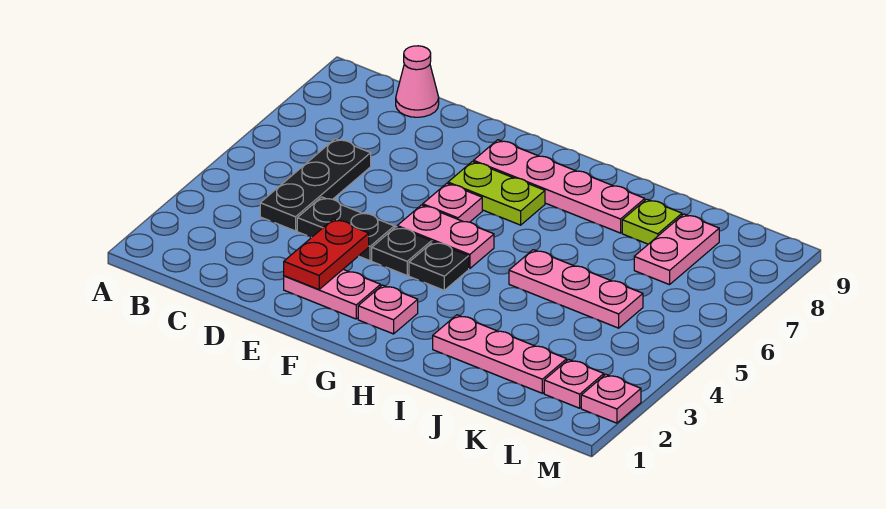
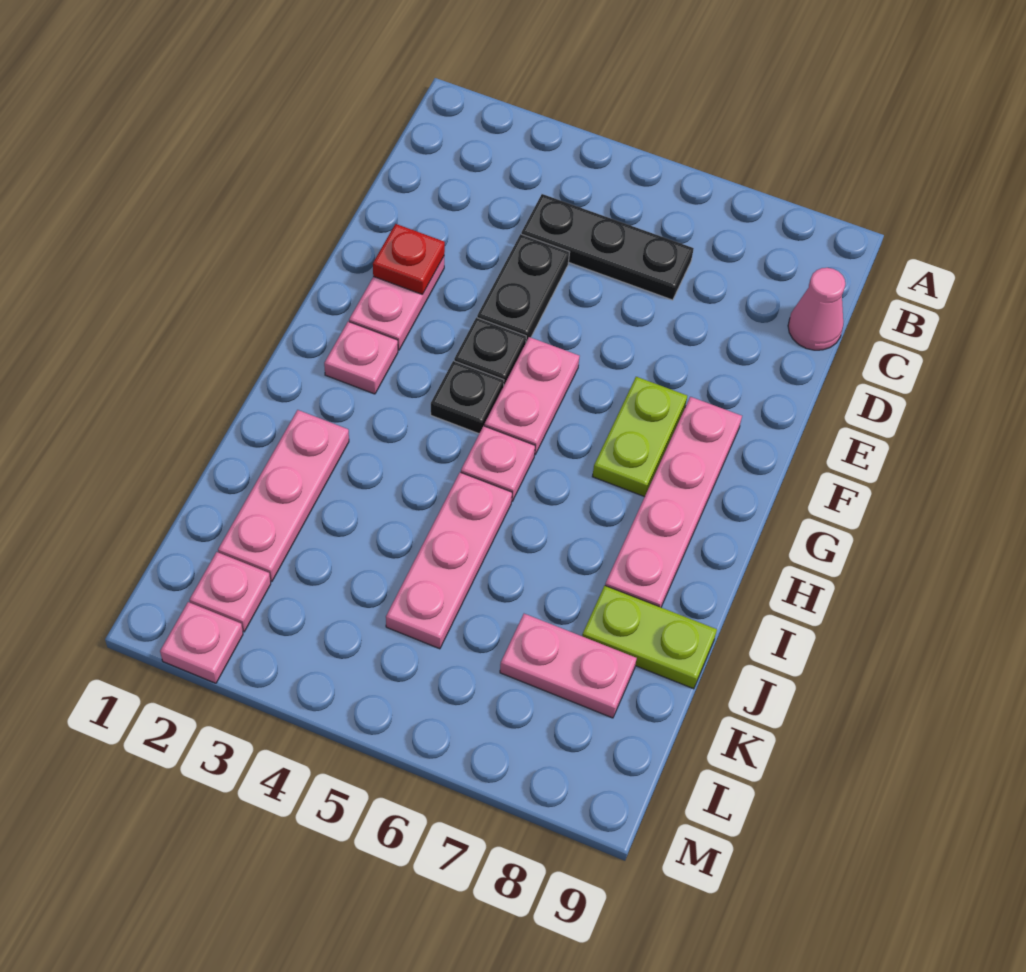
red plate E2:E3 level 2 -> red plate E2 level 2
pink plate F6 level 1 -> pink plate H5 level 1
lime plate J8 level 1 -> lime plate J8:J9 level 1

